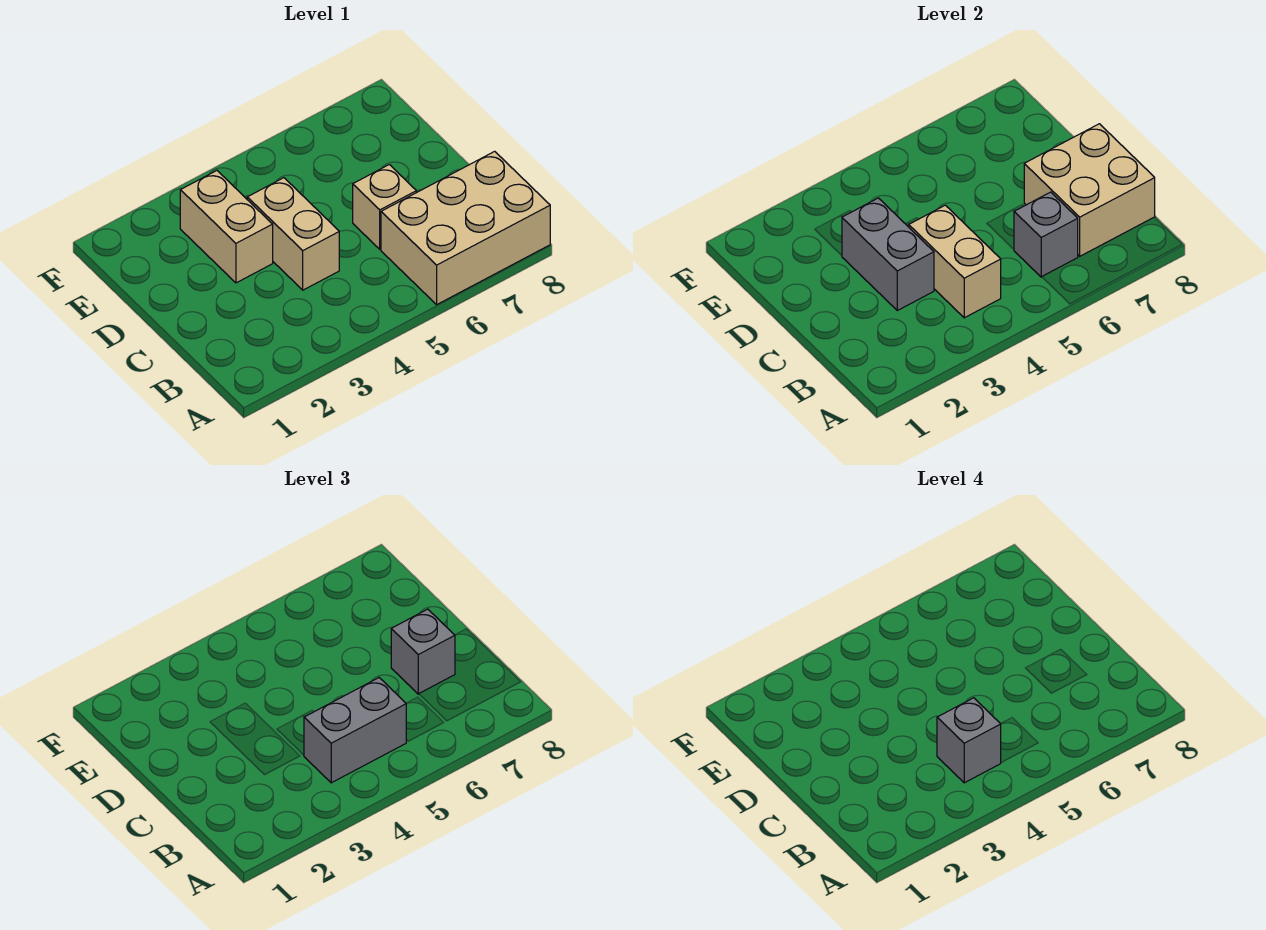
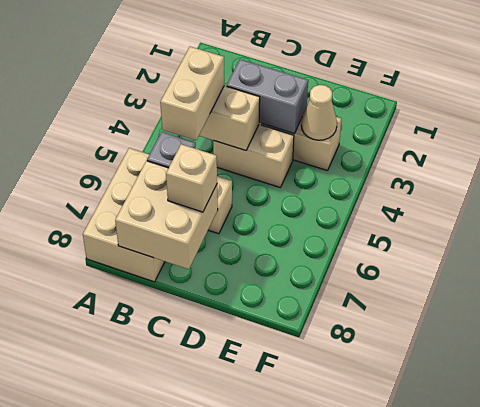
grey brick B4:B5 level 3 -> tan brick B4:B5 level 3
grey brick B4 level 4 -> none
grey brick C7 level 3 -> tan brick C7 level 3
none -> tan cone E3 level 2

